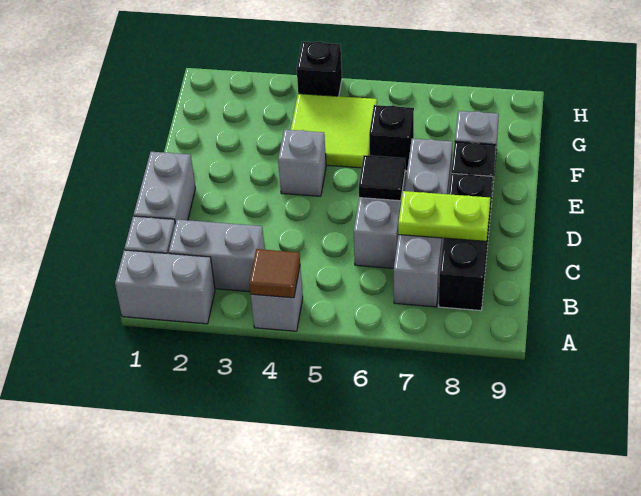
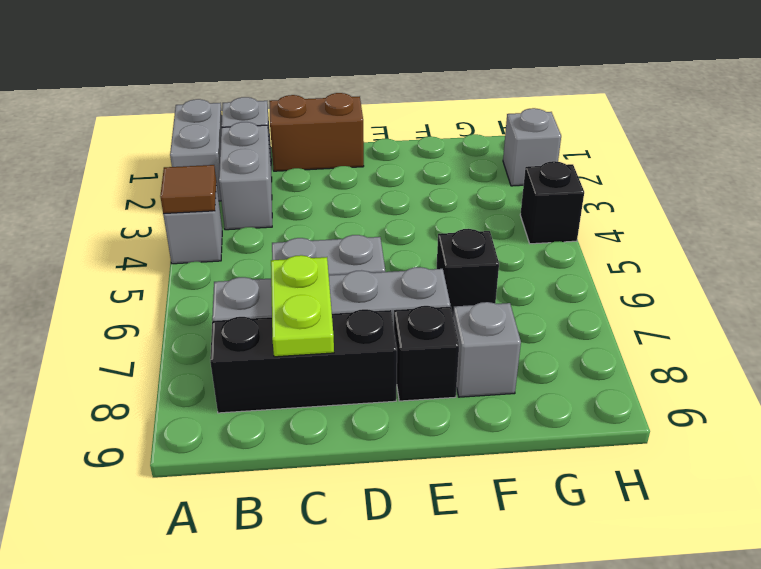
grey brick C1:D1 level 1 -> brown brick C1:D1 level 1
black tile D6 level 2 -> none
grey brick E4 level 1 -> grey brick H2 level 1
lime tile F4:G5 level 1 -> none

